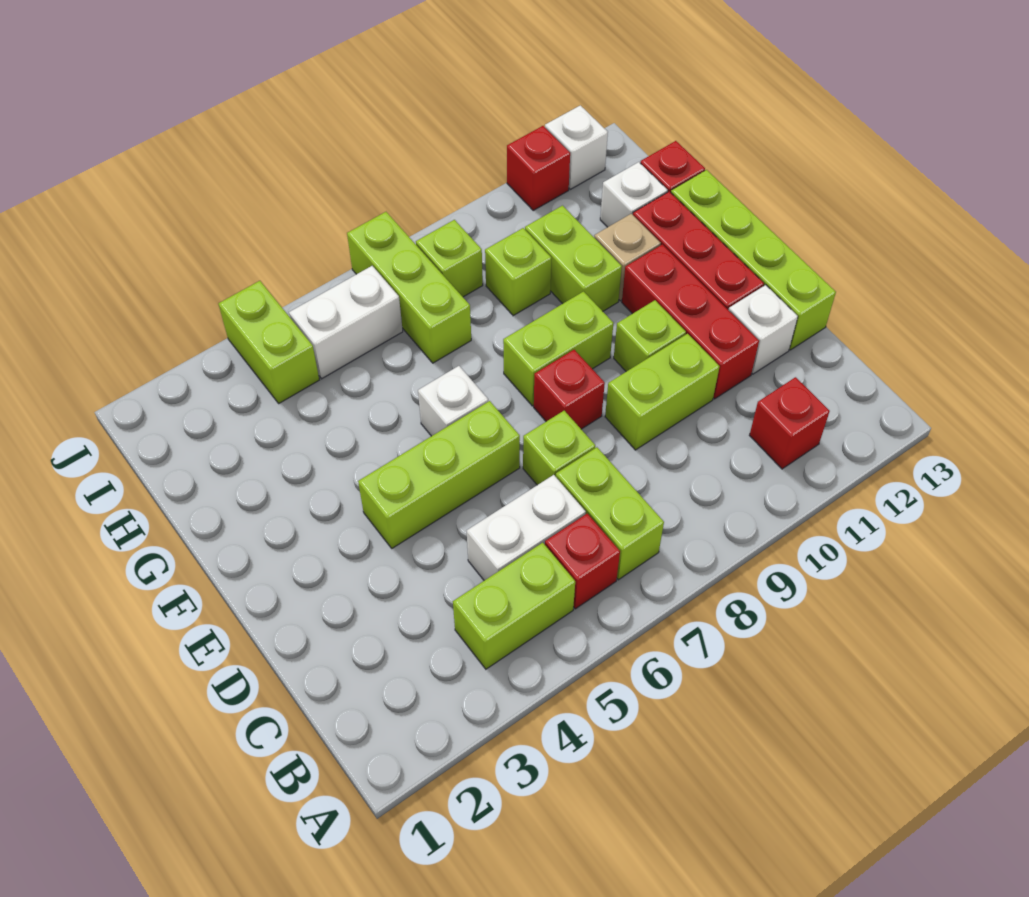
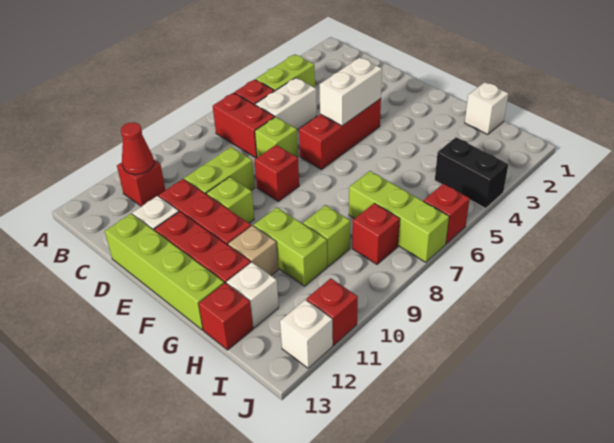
lime brick B7:C7 level 1 -> red brick B7:C7 level 1
none -> red cone B11 level 2
lime brick E4:E6 level 1 -> red brick E4:E6 level 1
white brick F6 level 1 -> white brick H1 level 1
lime brick F8:F9 level 1 -> none
lime brick I4:J4 level 1 -> black brick I4:J4 level 1
white brick I5:I6 level 1 -> white brick E4:E5 level 2
lime brick I8 level 1 -> red brick I8 level 1
none -> red brick J6 level 1

